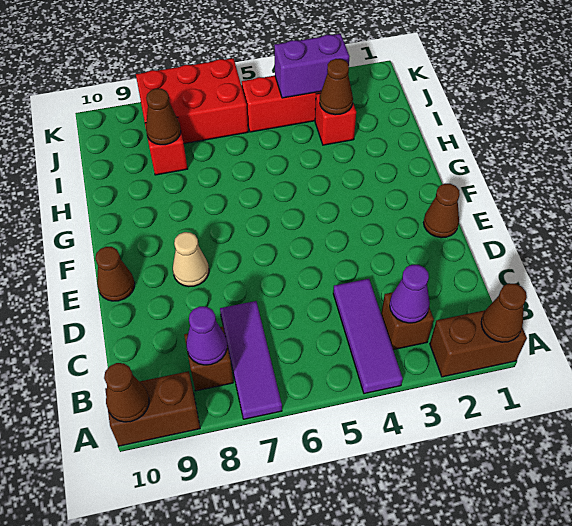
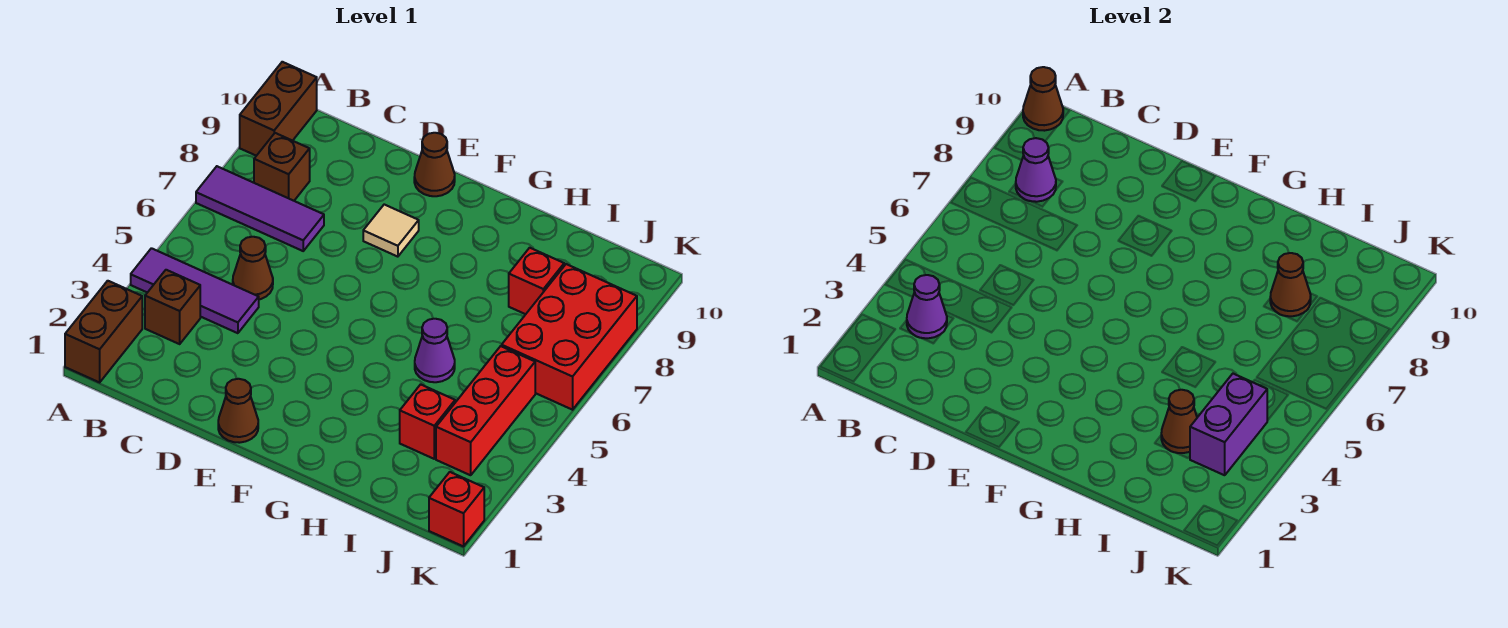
brown cone A1 level 2 -> brown cone C5 level 1
tan cone E8 level 1 -> tan tile E8 level 1
none -> purple cone H5 level 1
none -> red brick K1 level 1

